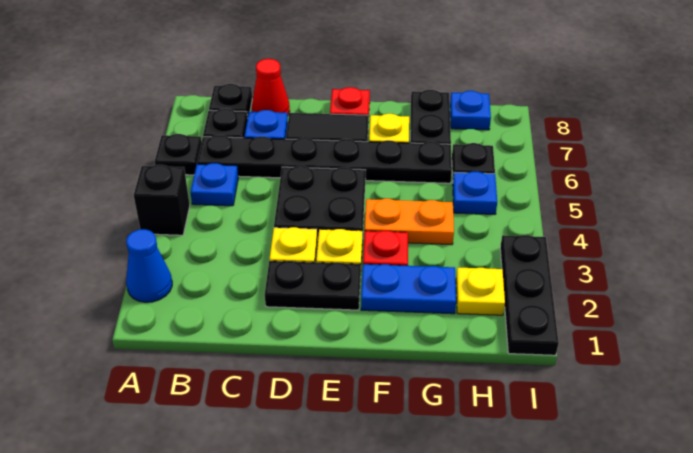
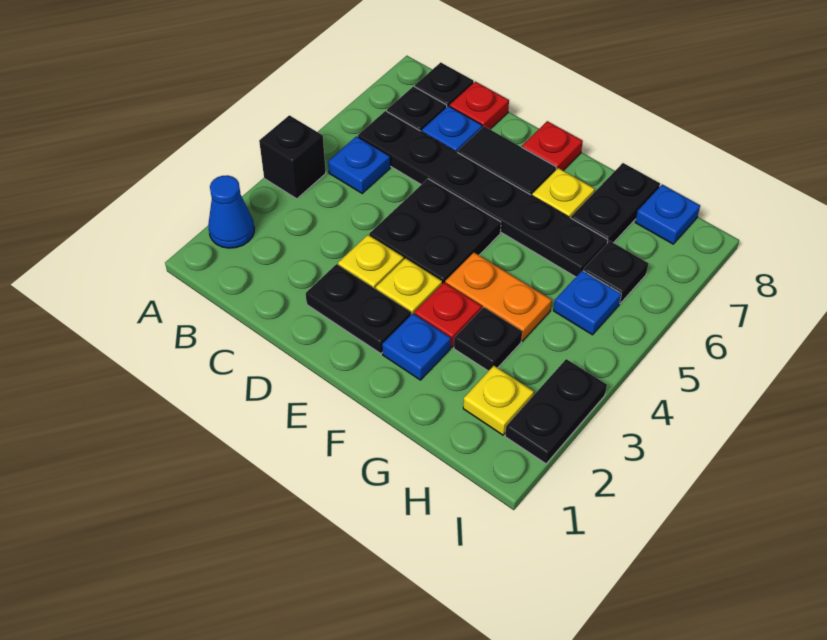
black plate A6 level 1 -> black plate G3 level 1
red cone C8 level 1 -> red plate C8 level 1
blue plate F2:G2 level 1 -> blue plate F2 level 1
black plate I1:I3 level 1 -> black plate I2:I3 level 1

